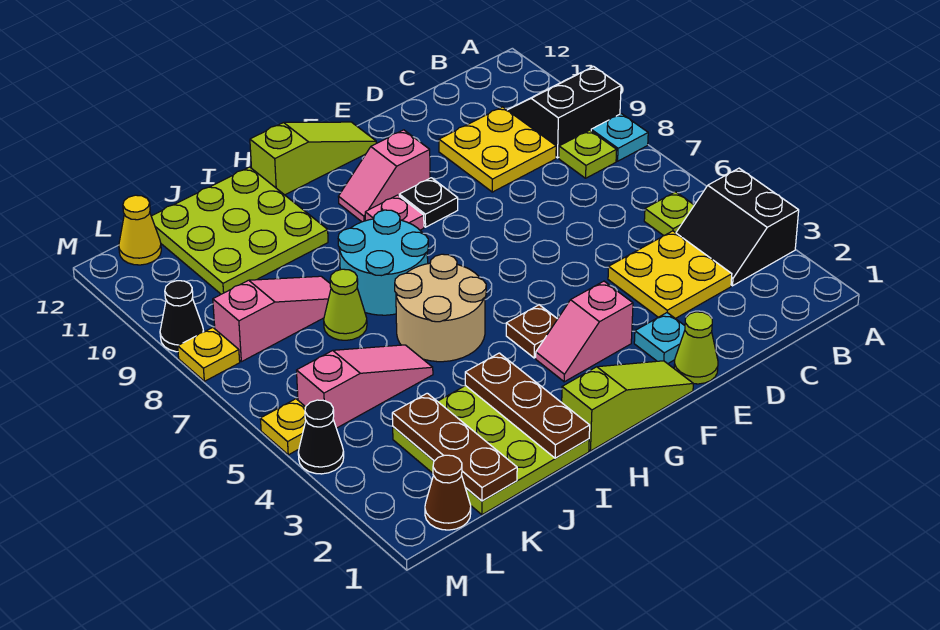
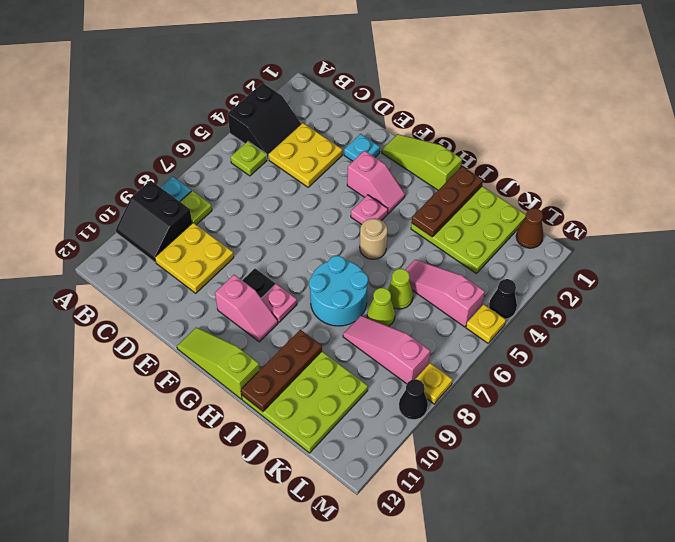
lime cone E1 level 1 -> lime cone J6 level 1
brown plate G4 level 1 -> pink plate G4 level 1
tan round brick H5:I6 level 1 -> tan round brick H5 level 1
brown plate K1:K3 level 2 -> brown plate I10:I12 level 2
yellow cone L12 level 1 -> none

